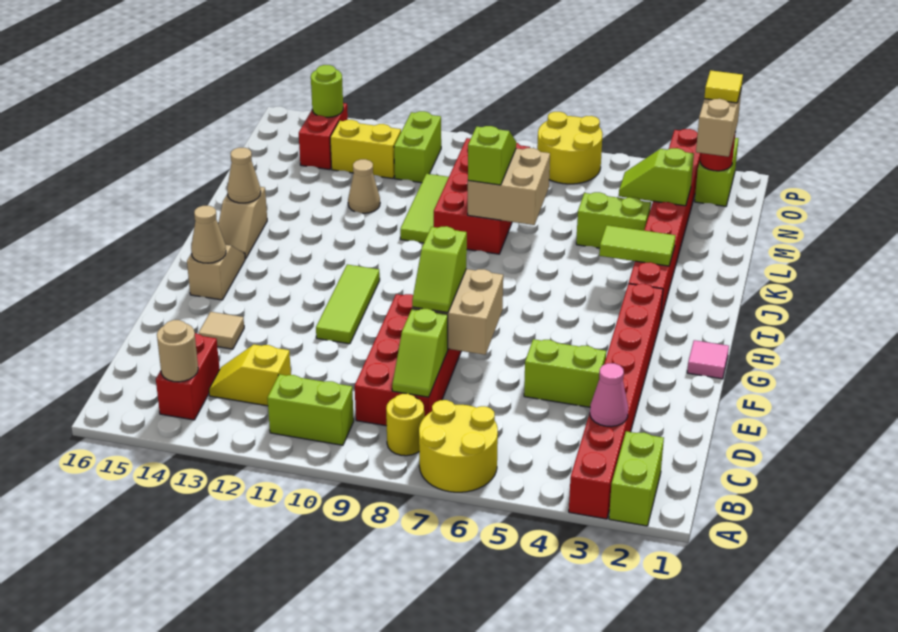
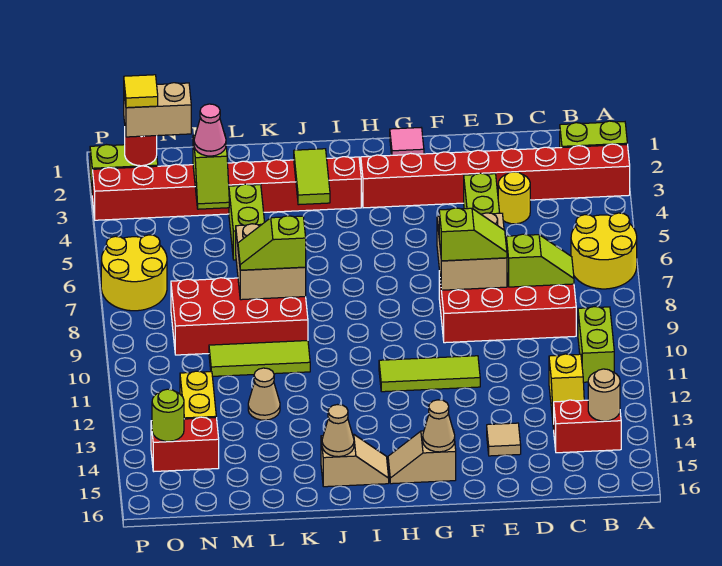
yellow round brick B8 level 1 -> yellow round brick D4 level 1
pink cone C3 level 2 -> pink cone M3 level 3
lime brick N11:O11 level 1 -> none

